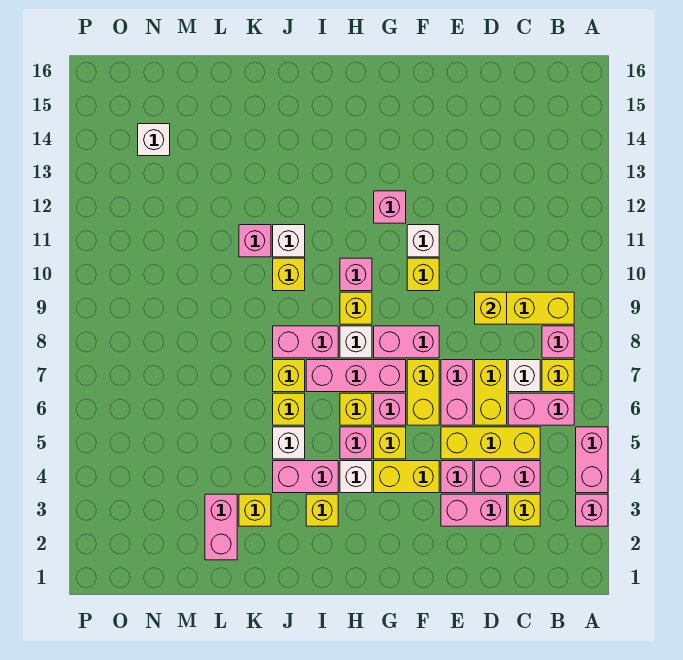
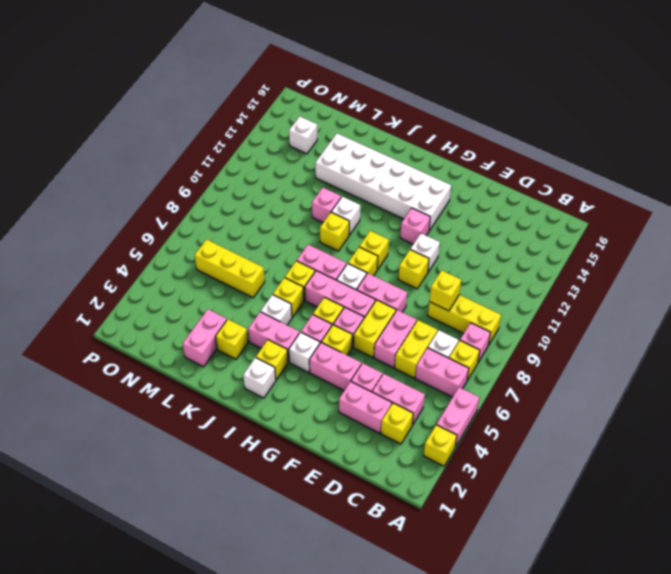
pink brick A3 level 1 -> yellow brick A3 level 1
yellow brick C5:E5 level 1 -> yellow brick L6:N6 level 1
yellow brick F4:G4 level 1 -> pink brick F4:G4 level 1
none -> white brick G13:L14 level 1
pink brick H10 level 1 -> yellow brick H10 level 1
none -> white brick I2 level 1

